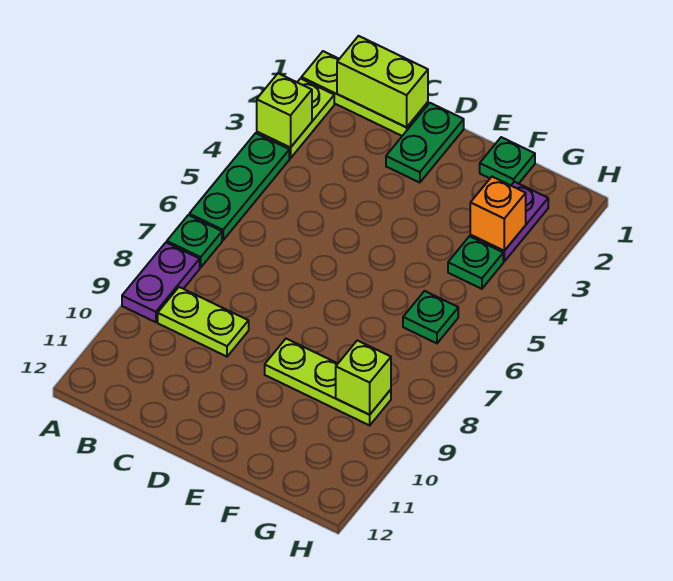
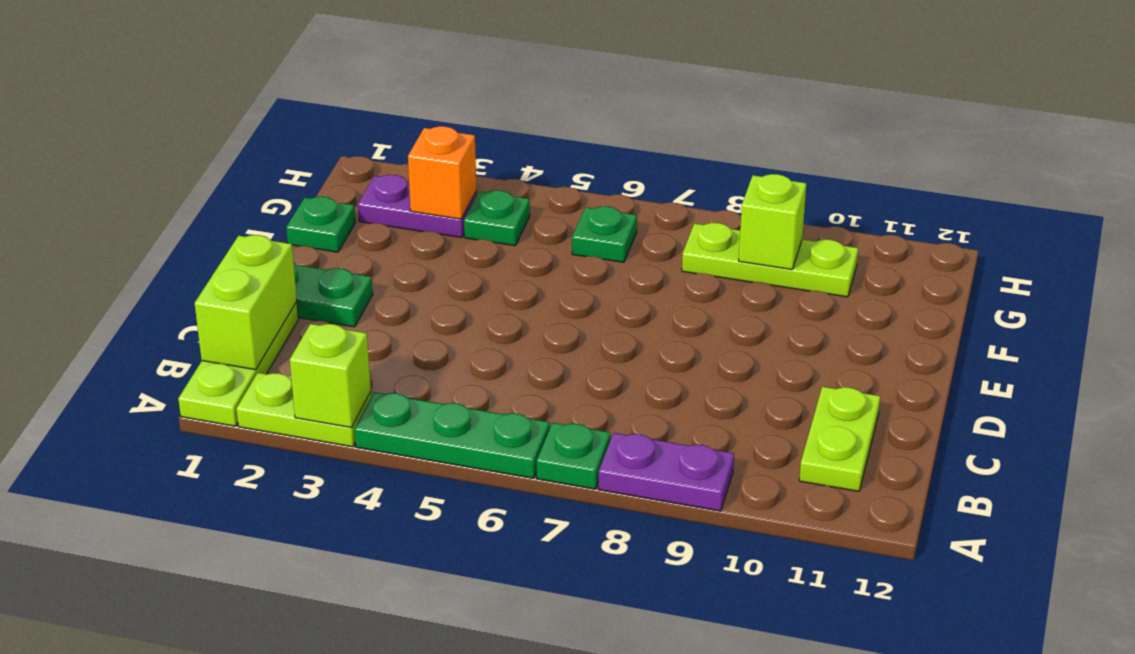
lime plate B9:C9 level 1 -> lime plate B11:C11 level 1
lime plate E9:G9 level 1 -> lime plate G8:G10 level 1

